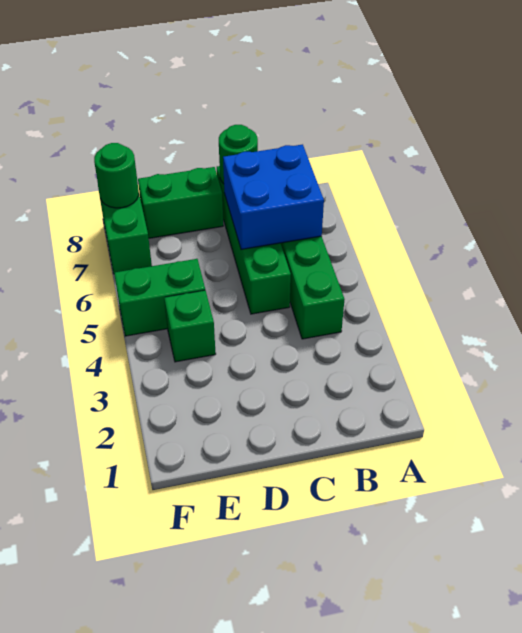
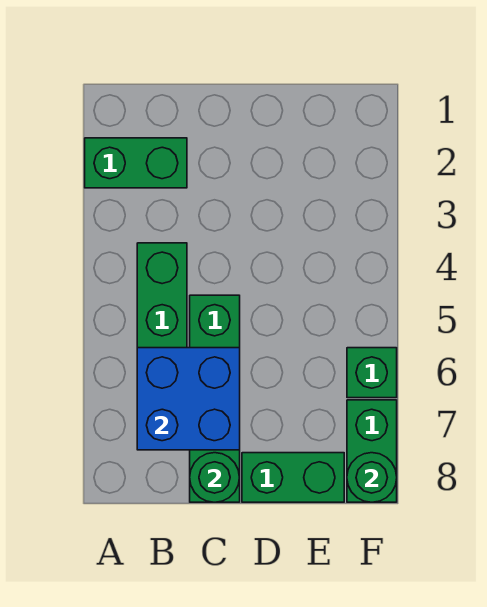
green brick E4 level 1 -> green brick F6 level 1
green brick E5:F5 level 1 -> green brick A2:B2 level 1

